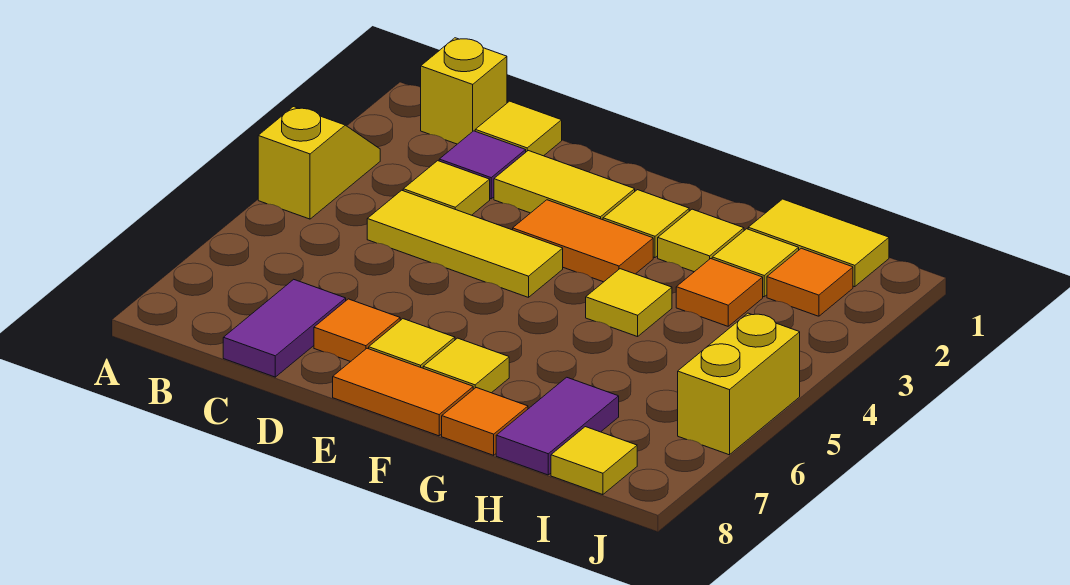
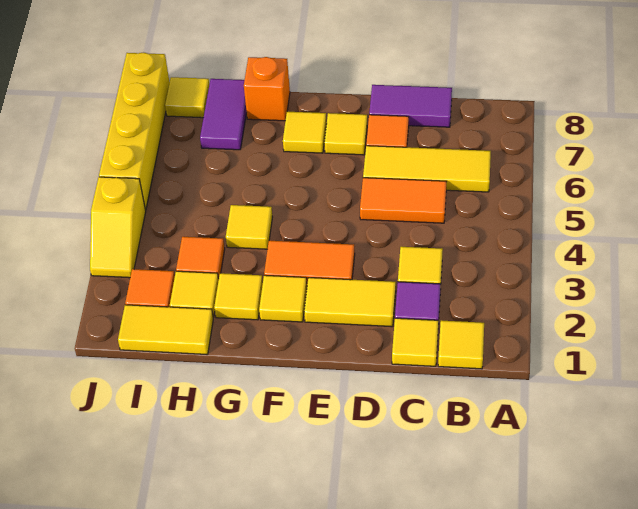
yellow slope A3:A4 level 1 top 4 -> yellow slope J3:J4 level 1 top 4
yellow brick B1 level 1 -> yellow tile B1 level 1
yellow tile C4:E4 level 1 -> yellow tile B6:D6 level 1
purple tile C7:C8 level 1 -> purple tile C8:D8 level 1
orange tile E8:F8 level 1 -> orange tile C5:D5 level 1
orange tile G8 level 1 -> orange brick G8 level 1
yellow brick J5:J6 level 1 -> yellow brick J5:J8 level 1

